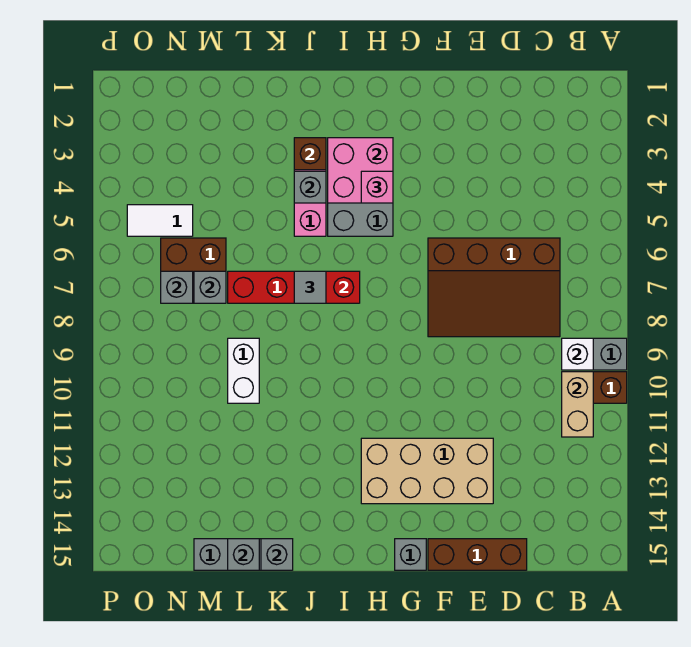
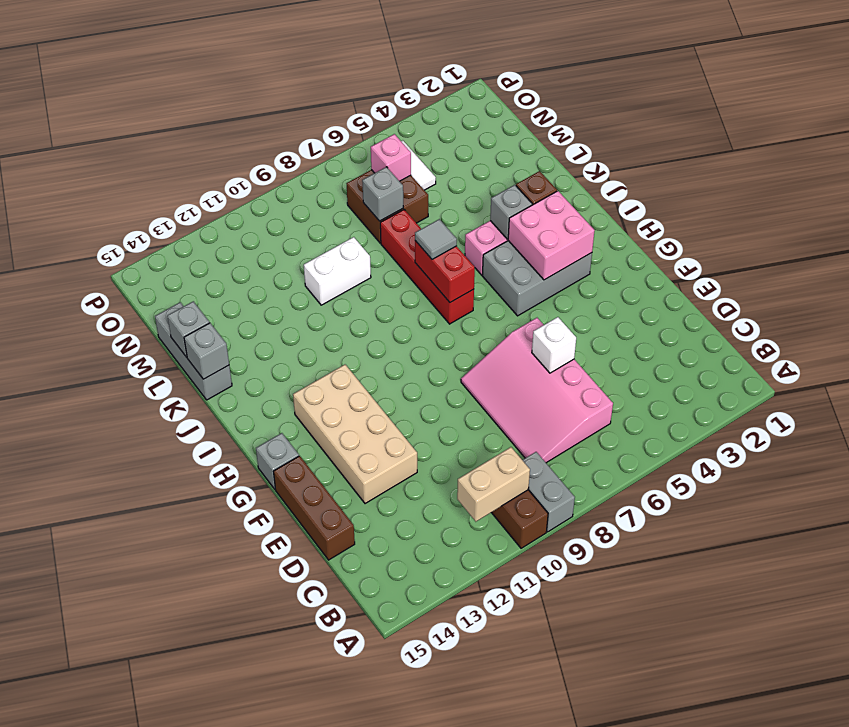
white brick B9 level 2 -> white brick E6 level 2
brown slope C6:F8 level 1 top 6 -> pink slope C6:F8 level 1 top 6
pink brick H4 level 3 -> pink brick N6 level 2
grey brick N7 level 2 -> none

